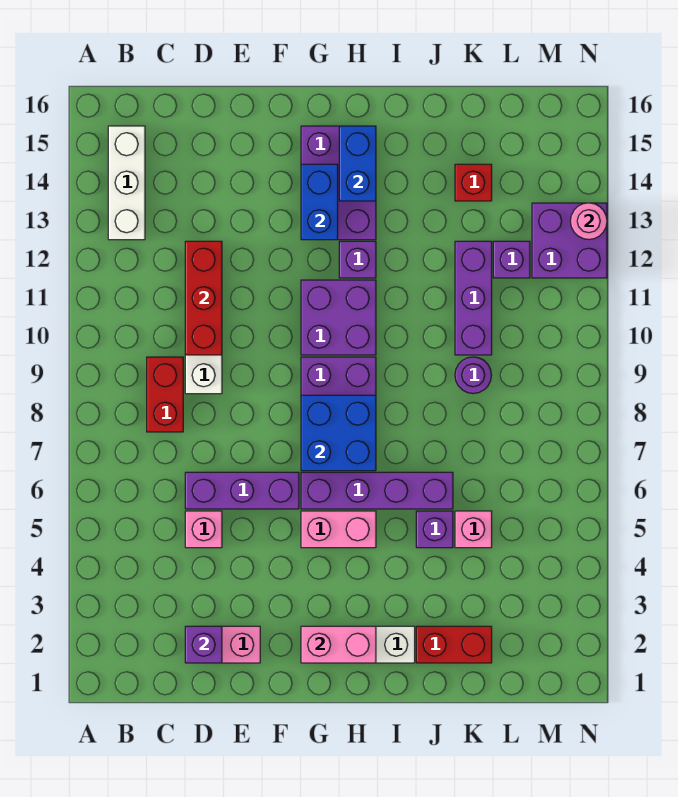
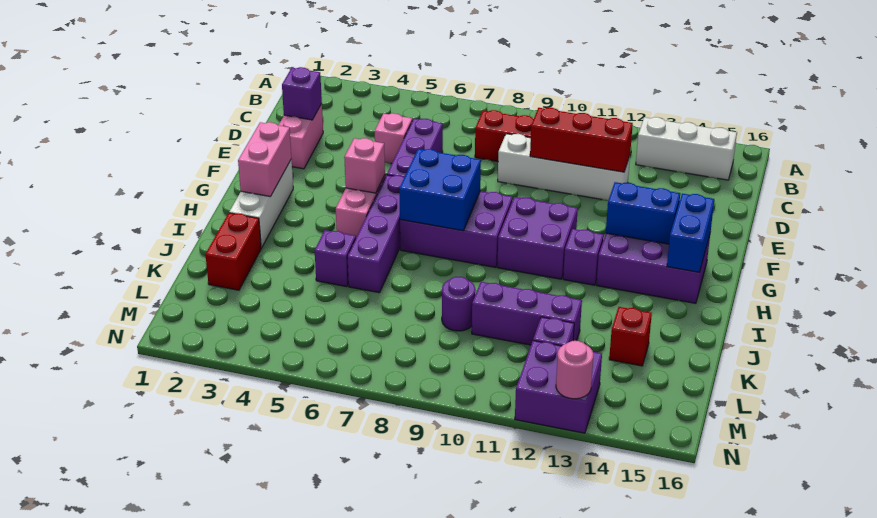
blue brick H14:H15 level 2 -> blue brick G15:H15 level 2
pink brick K5 level 1 -> pink brick G5 level 2

